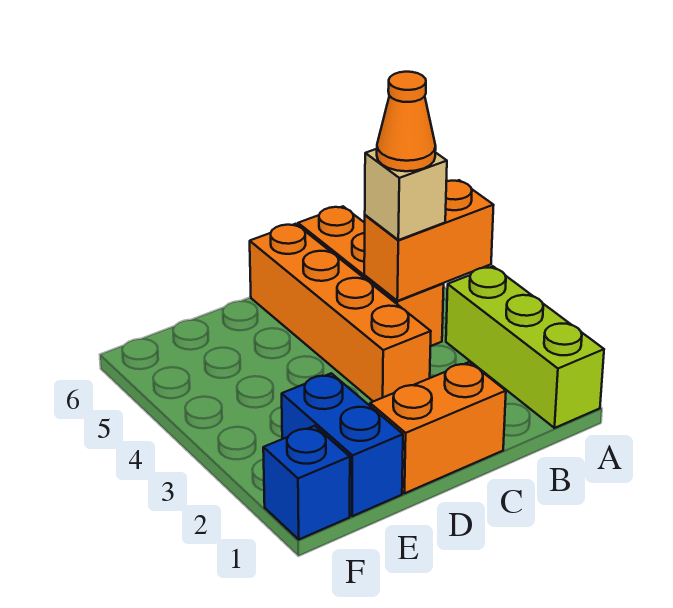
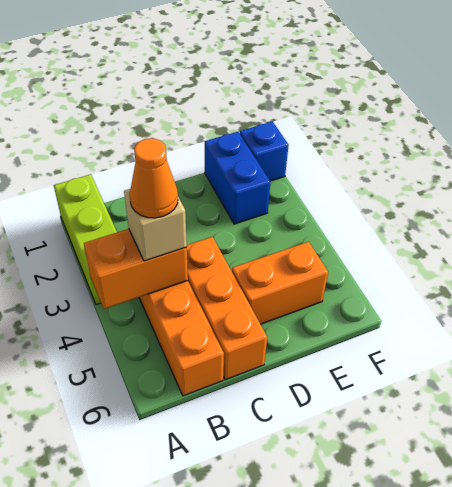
orange brick C1:D1 level 1 -> orange brick D5:E5 level 1
orange brick C3:C6 level 1 -> orange brick C4:C6 level 1

